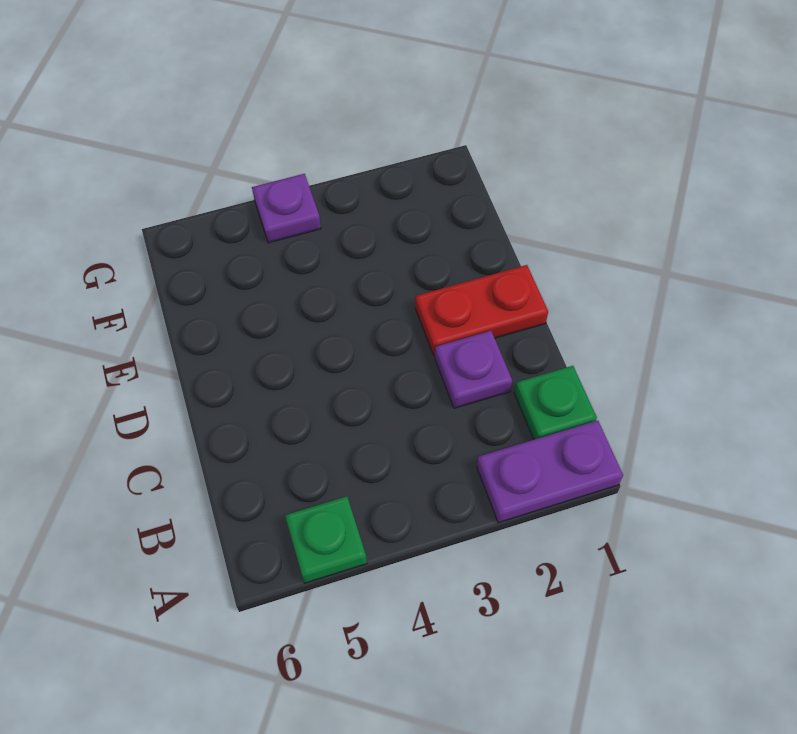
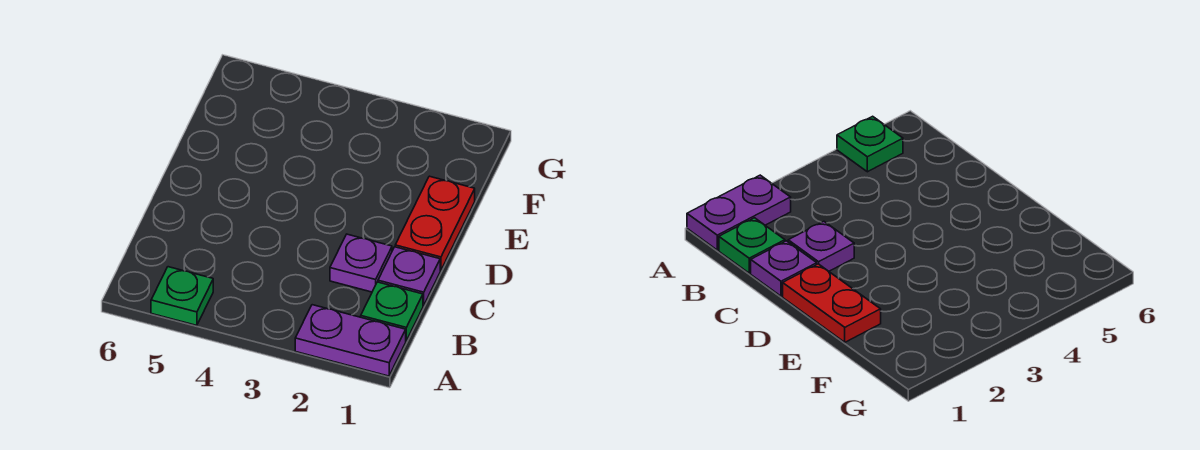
red plate D1:D2 level 1 -> red plate D1:E1 level 1
purple plate G4 level 1 -> purple plate C1 level 1

